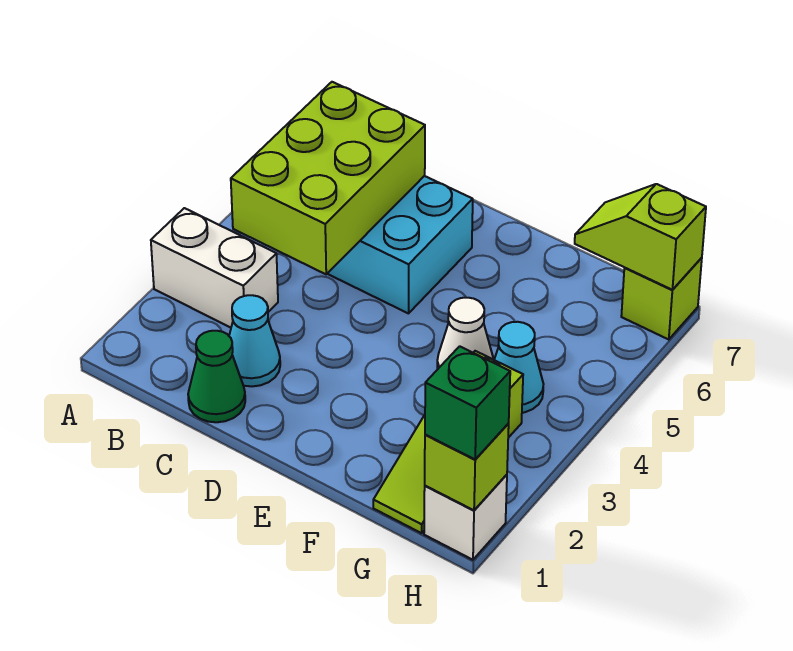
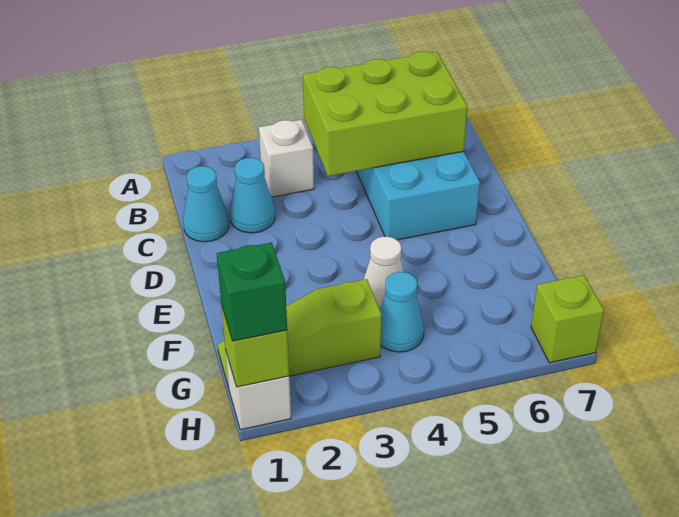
white brick A3:B3 level 1 -> white brick B3 level 1
green cone C1 level 1 -> cyan cone C1 level 1
lime slope G7:H7 level 2 top H -> none

